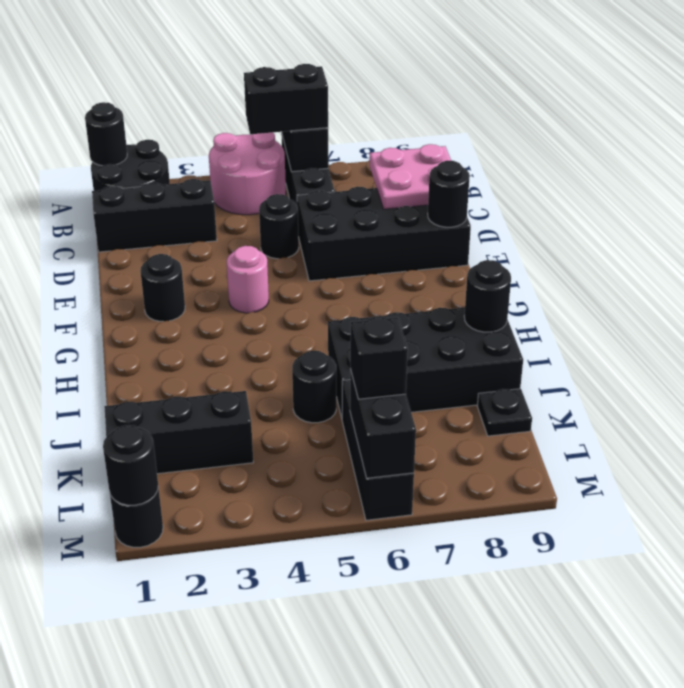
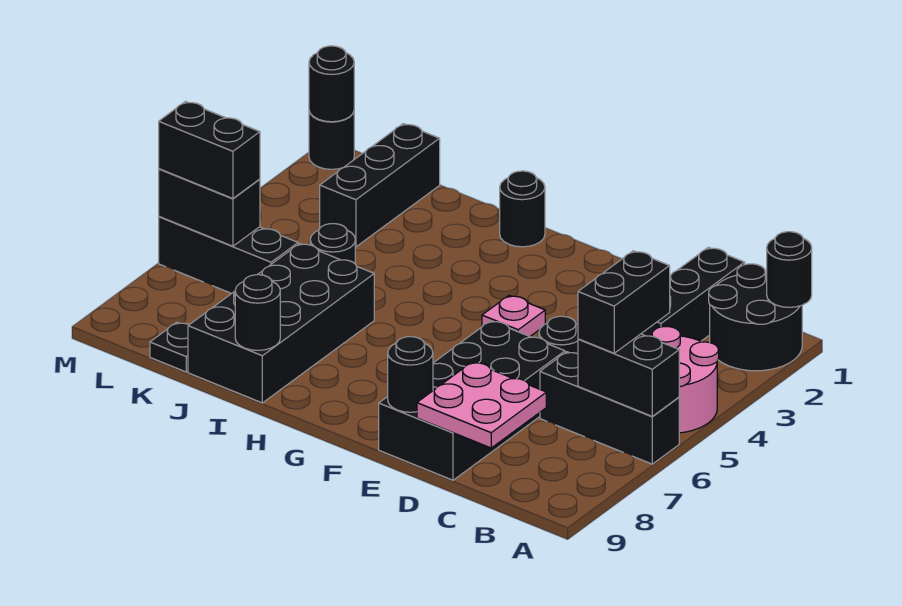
black round brick F2 level 1 -> black round brick H1 level 1
pink round brick F4 level 1 -> pink plate F4 level 1
black brick L6 level 3 -> black brick L6:M6 level 3

